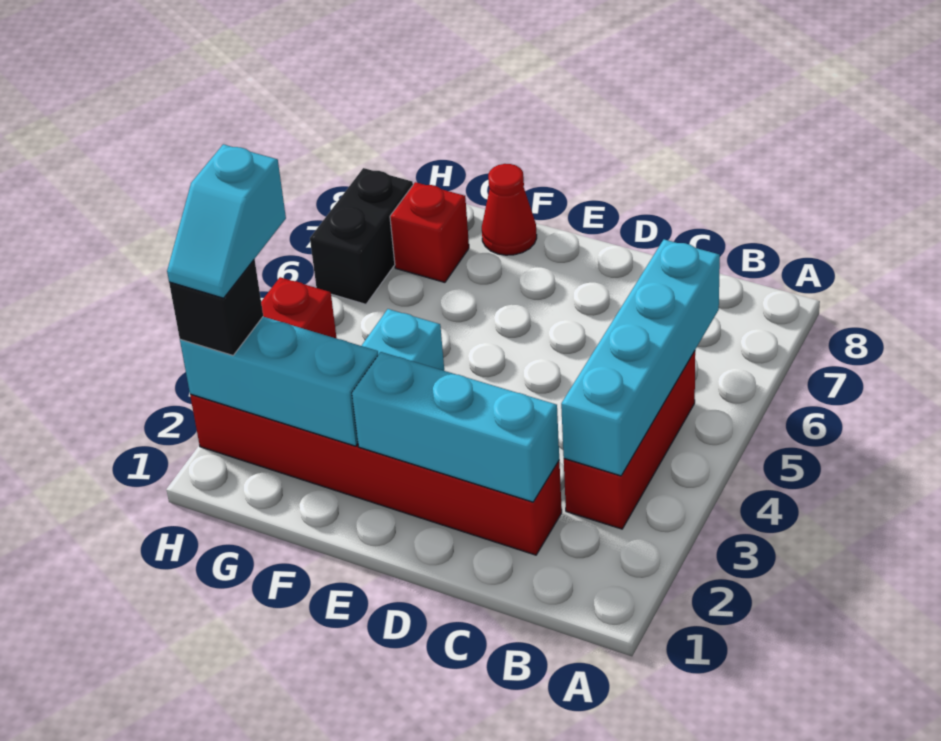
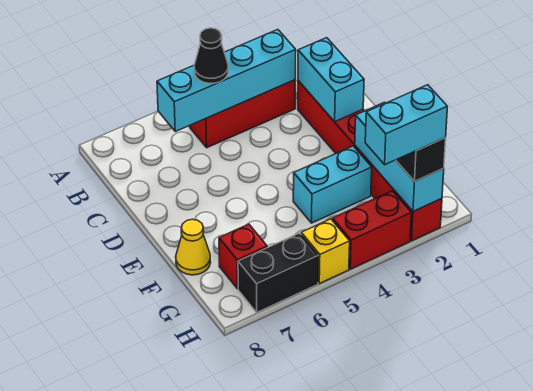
none -> black cone B5 level 3
cyan brick C2:E2 level 2 -> cyan brick C2:D2 level 2
red cone F8 level 1 -> yellow cone F8 level 1
cyan slope H2:H3 level 4 top 3 -> cyan brick H2:H3 level 4
none -> yellow brick H5 level 1

